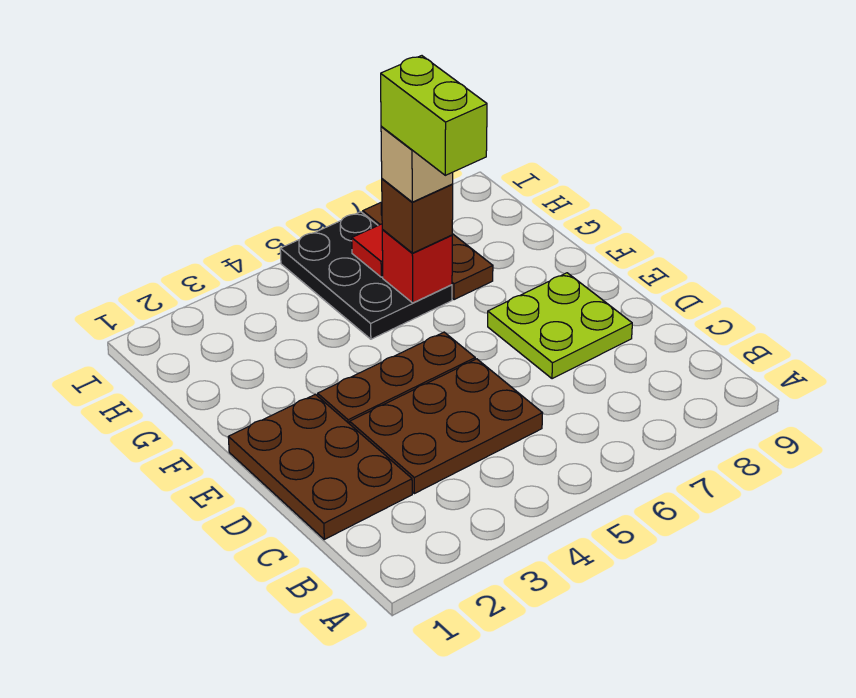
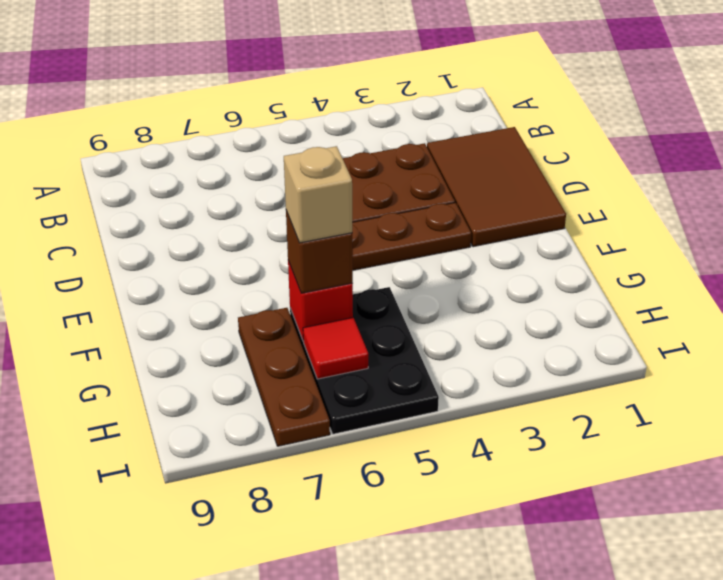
brown plate C1:E2 level 1 -> brown tile C1:E2 level 1
lime plate D7:E8 level 1 -> none
lime brick F6:G6 level 5 -> none

